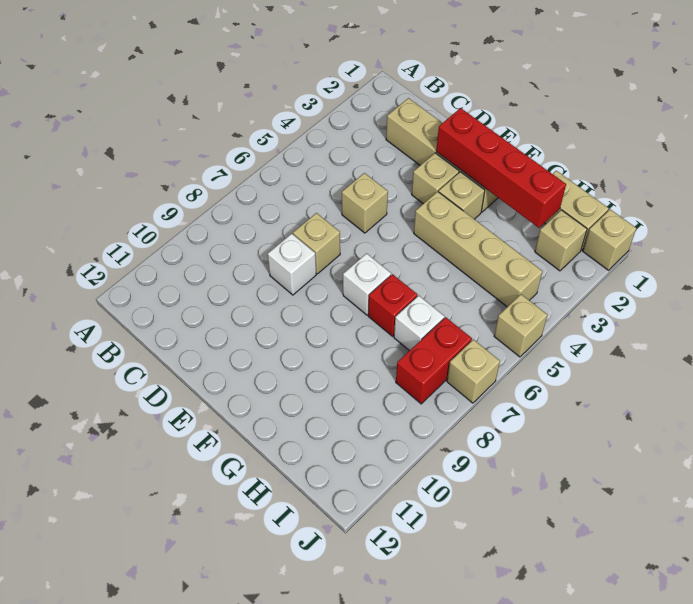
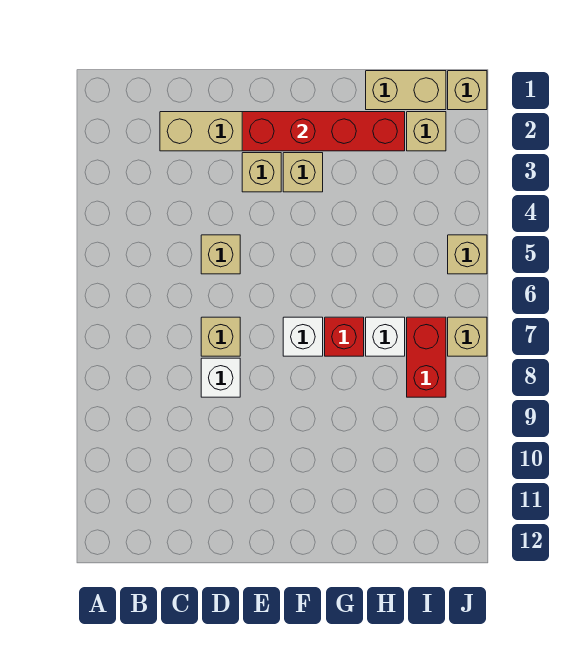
tan brick F4:I4 level 1 -> none

